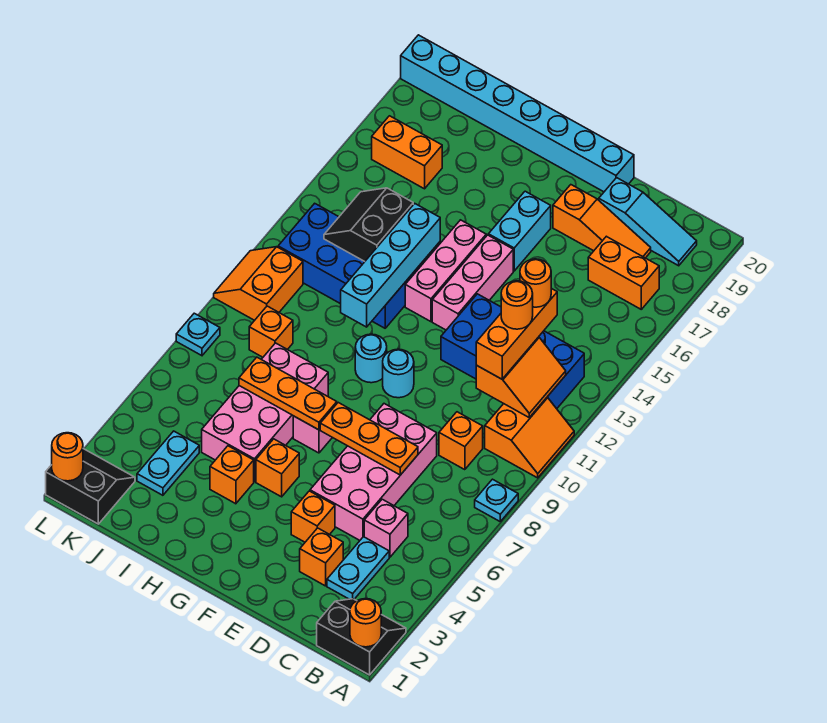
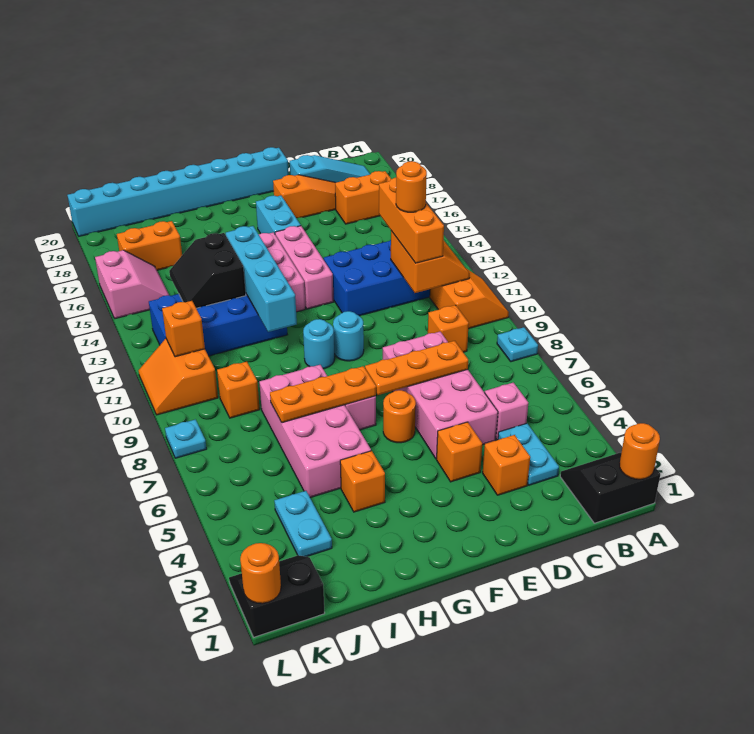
orange round brick C13 level 4 -> orange round brick F6 level 1
orange brick G5 level 1 -> orange brick K11 level 2
none -> pink slope K15:L16 level 1 top L

